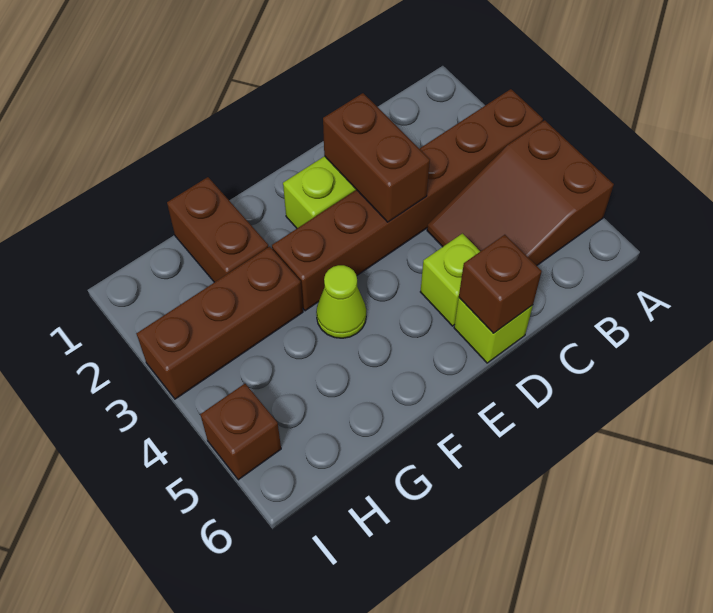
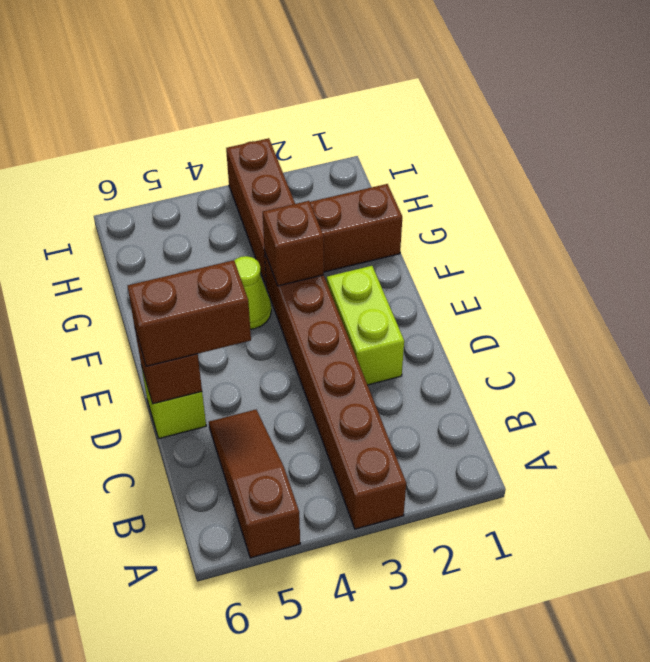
brown slope A4:C5 level 1 top A -> brown slope A5:C5 level 1 top A
brown brick D2:D3 level 2 -> brown brick D5:D6 level 3
lime brick D5 level 1 -> none
brown brick I5 level 1 -> brown brick F3 level 2

